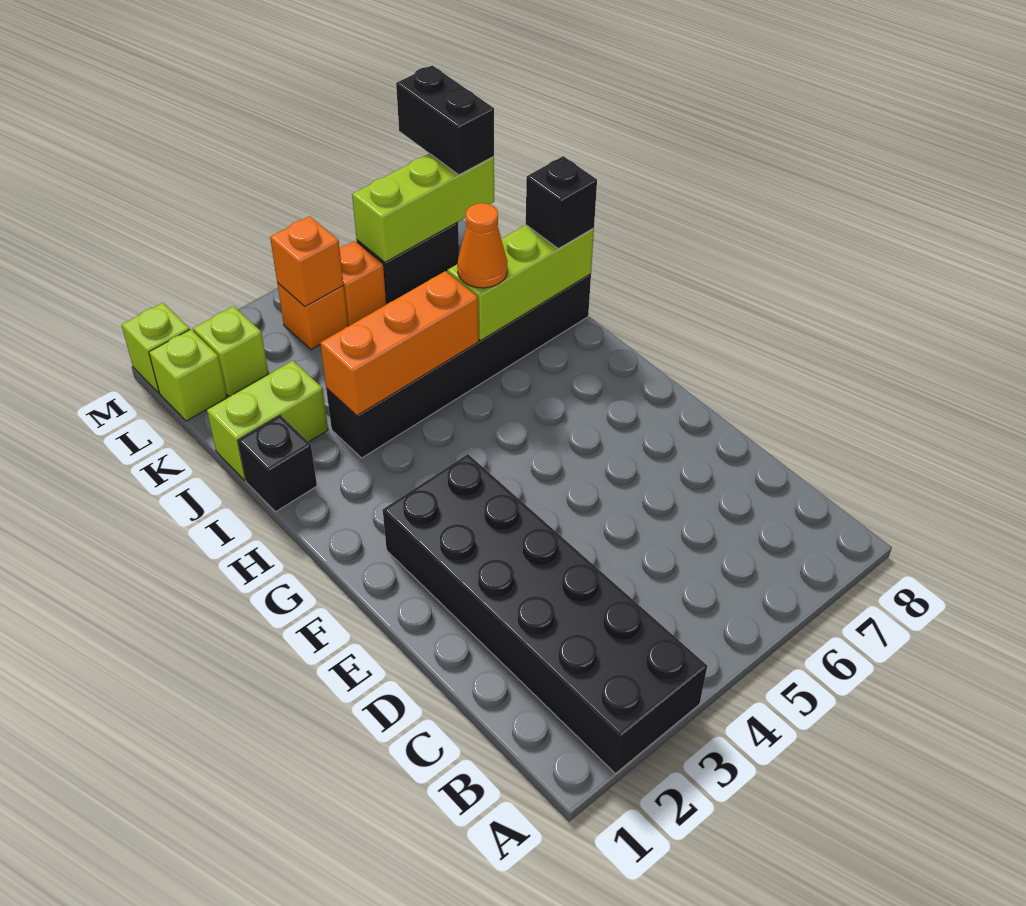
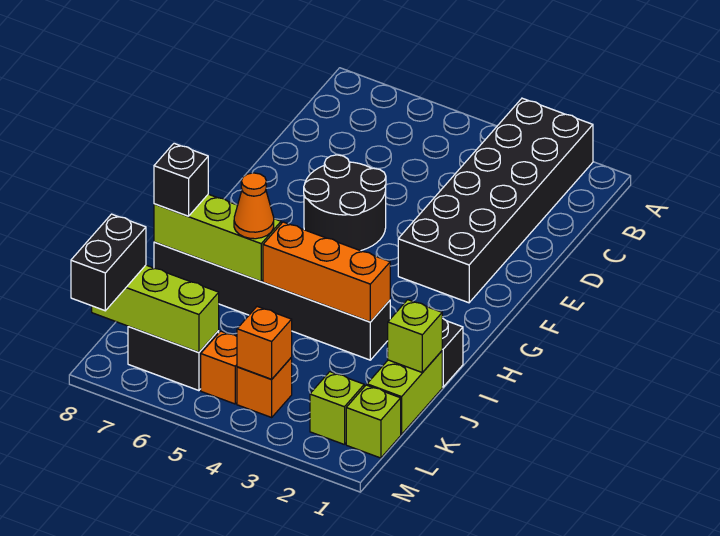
none -> black round brick E5:F6 level 1
lime brick J1:J2 level 1 -> lime brick J1:K1 level 1
lime brick M1 level 1 -> lime brick J1 level 2

